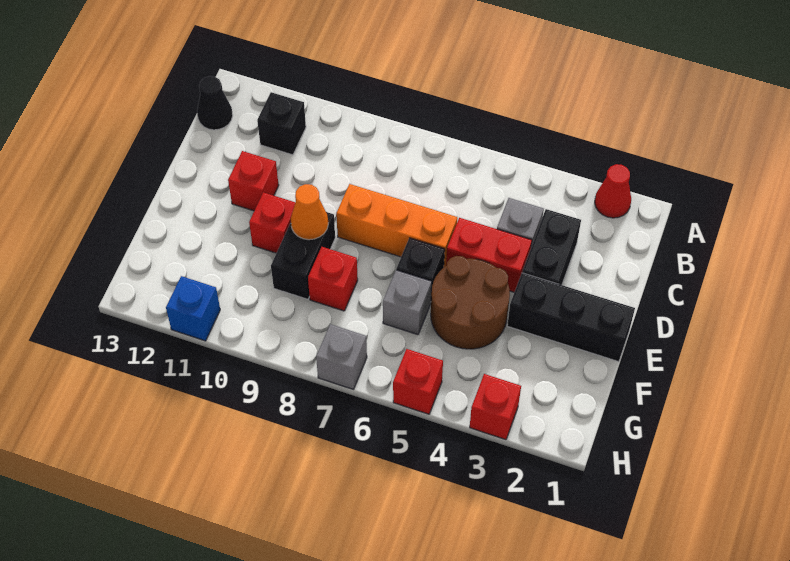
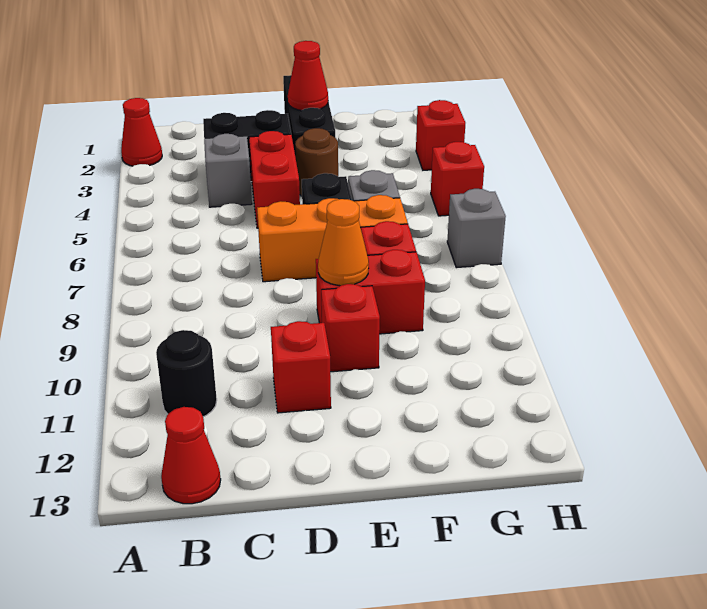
black brick B11 level 1 -> black round brick B11 level 1
black cone B13 level 1 -> red cone B13 level 1
orange brick D6:D8 level 1 -> orange brick D7:F7 level 1
none -> red cone E2 level 2
brown round brick E4:F5 level 1 -> brown round brick E4 level 1
black brick E9:F9 level 1 -> red brick E9:F9 level 1
blue brick H11 level 1 -> none

